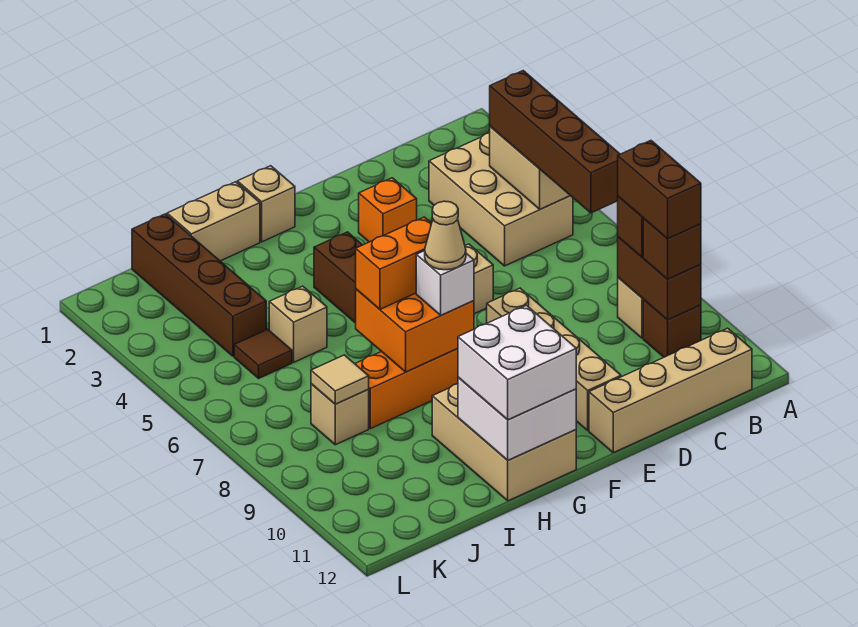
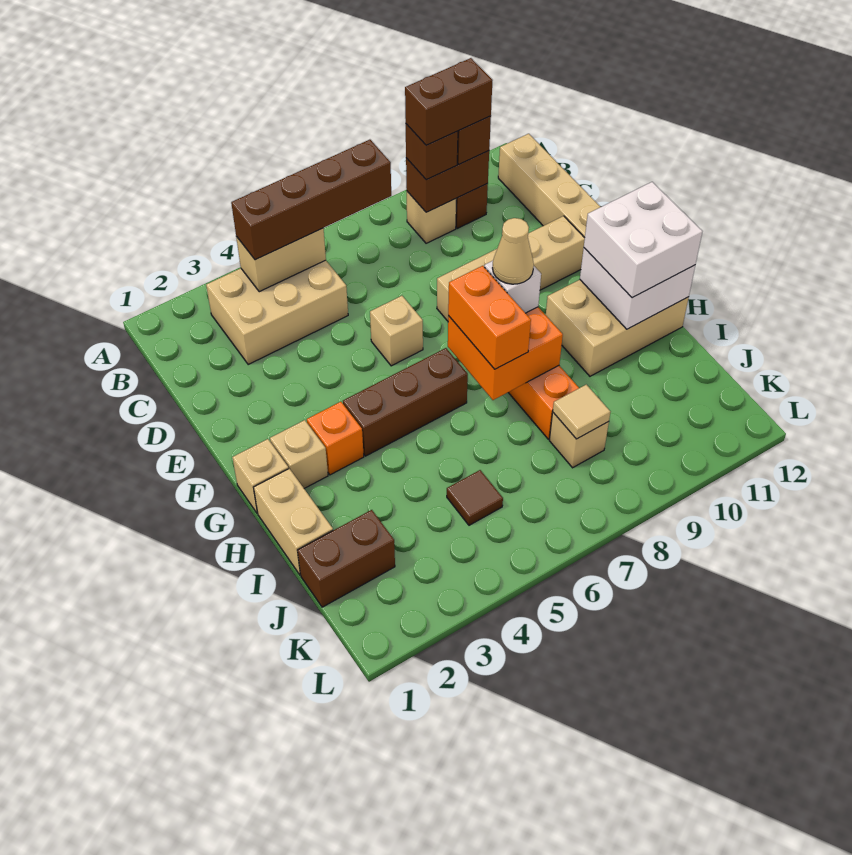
orange brick E3 level 1 -> orange brick G3 level 1
tan brick I5 level 1 -> tan brick G2 level 1
brown brick J1:J4 level 1 -> brown brick J1:J2 level 1

